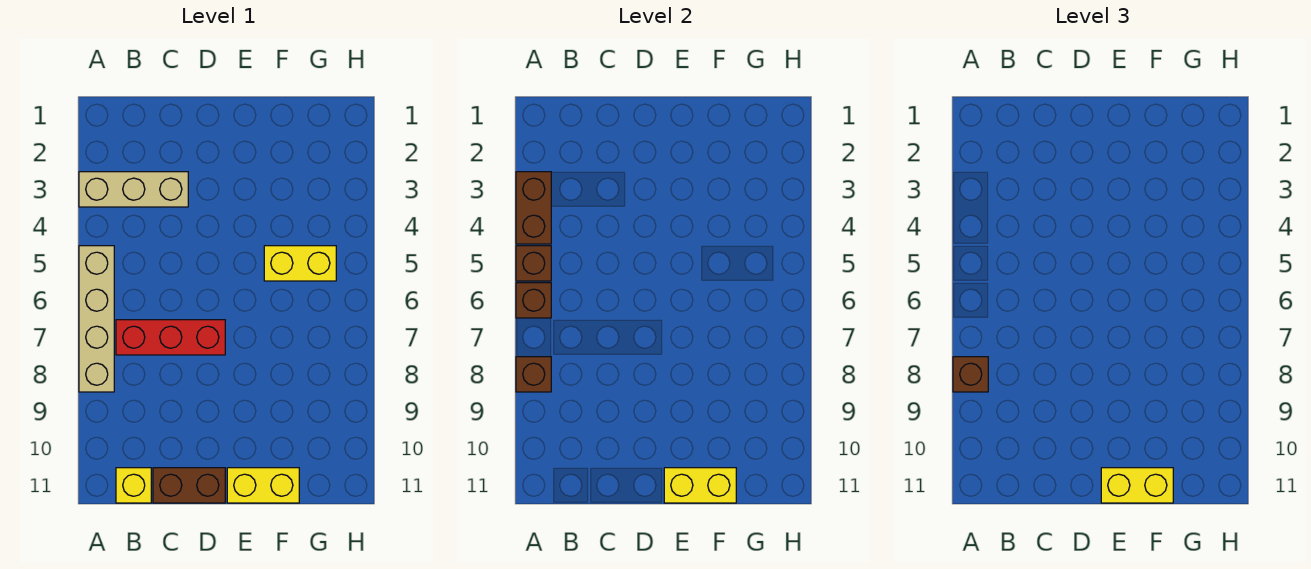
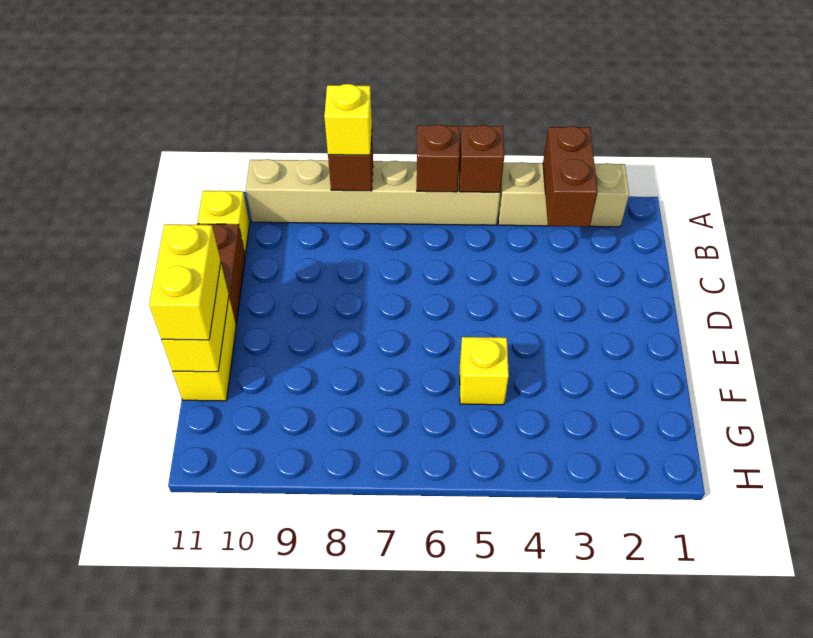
tan brick A3:C3 level 1 -> tan brick A2:A4 level 1
brown brick A3:A4 level 2 -> brown brick A3:B3 level 2
tan brick A5:A8 level 1 -> tan brick A5:A10 level 1
brown brick A8 level 3 -> yellow brick A8 level 3
red brick B7:D7 level 1 -> none
yellow brick F5:G5 level 1 -> yellow brick F5 level 1

